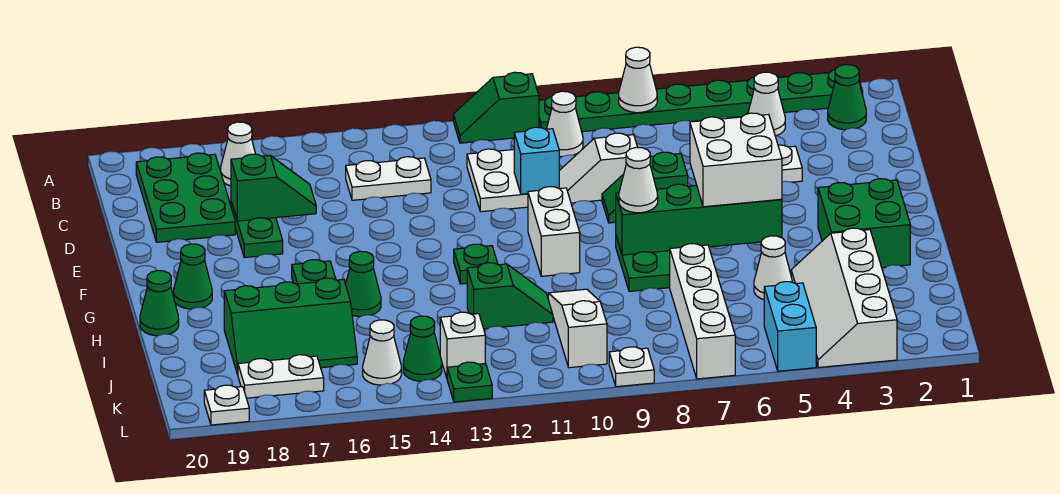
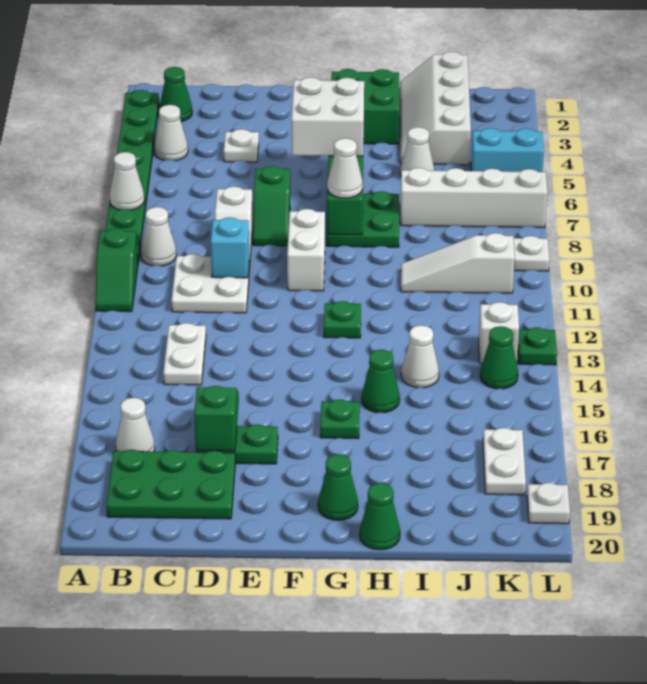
white brick F10:G10 level 1 -> white brick F9:F10 level 1
white slope I3:L4 level 1 top 3 -> white slope I1:J4 level 1 top J
green slope I11:I12 level 1 top 12 -> none
green slope I16:J18 level 1 top I -> none
white cone K15 level 1 -> white cone I14 level 1

